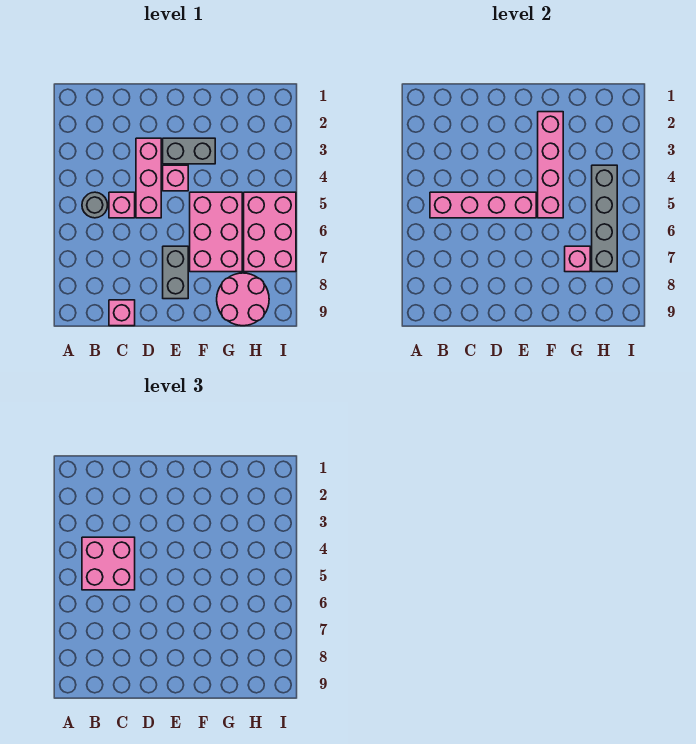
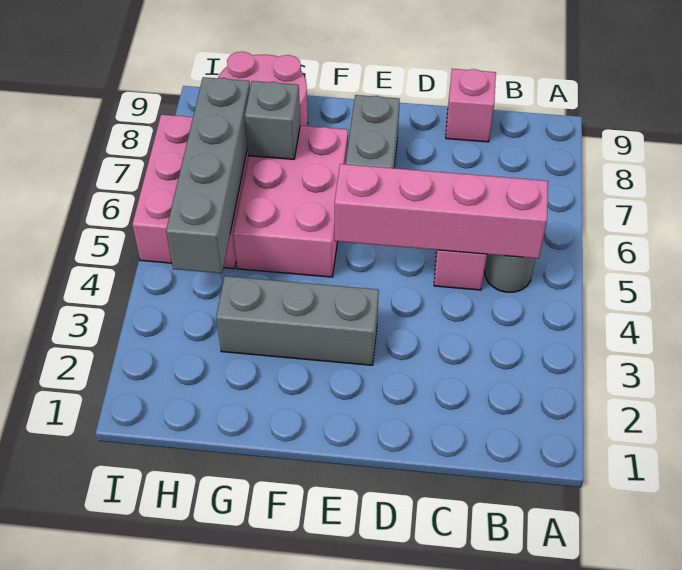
pink brick B4:C5 level 3 -> none
pink brick D3:D5 level 1 -> none
grey brick E3:F3 level 1 -> grey brick E3:G3 level 1
pink brick E4 level 1 -> none
pink brick F2:F5 level 2 -> none
pink brick G7 level 2 -> grey brick G7 level 2

